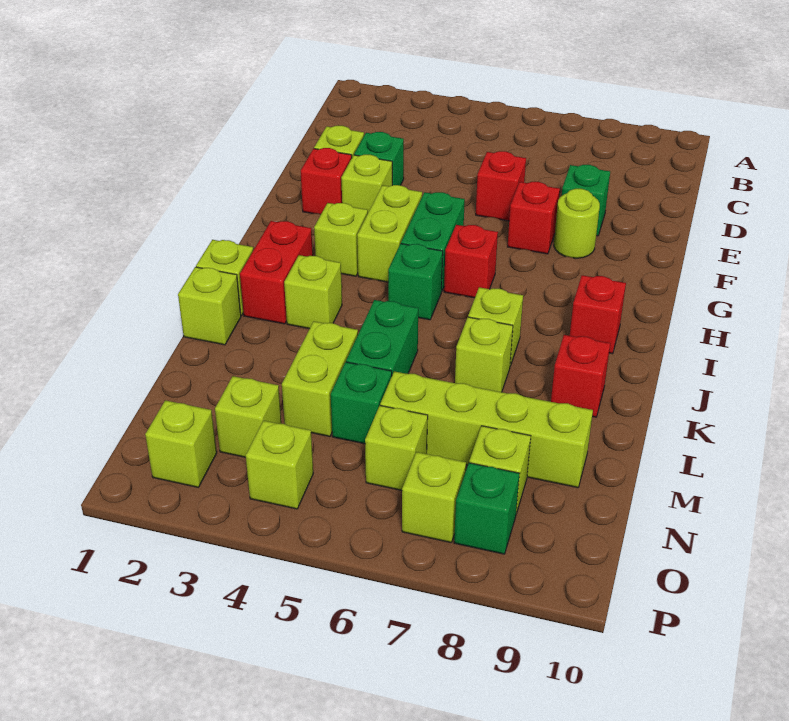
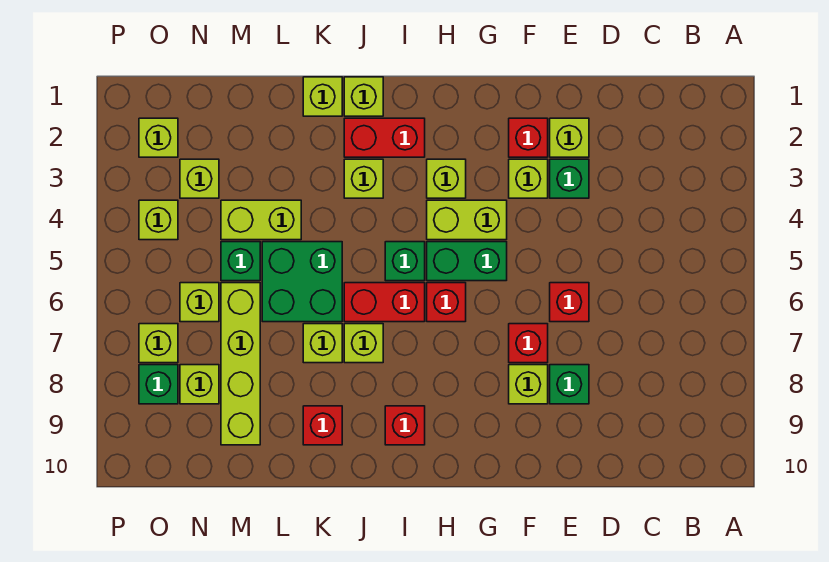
lime round brick F8 level 1 -> lime brick F8 level 1
none -> red brick I6:J6 level 1
green brick K5:L5 level 1 -> green brick K5:L6 level 1

